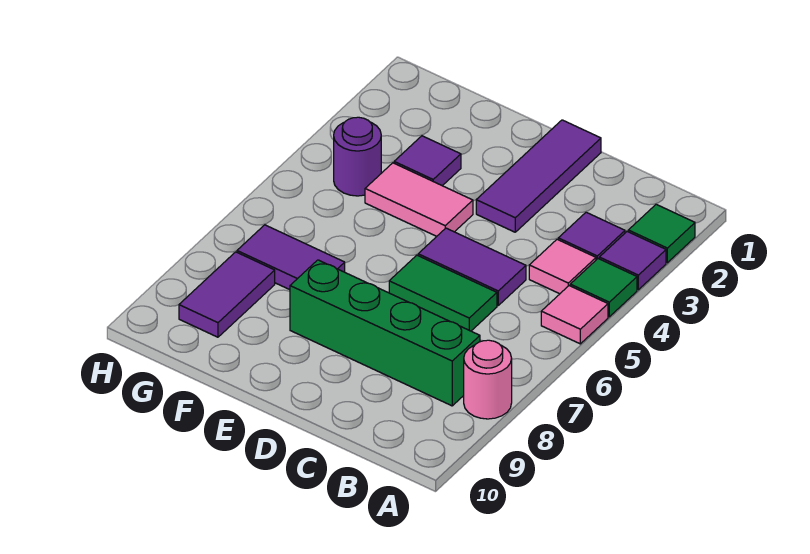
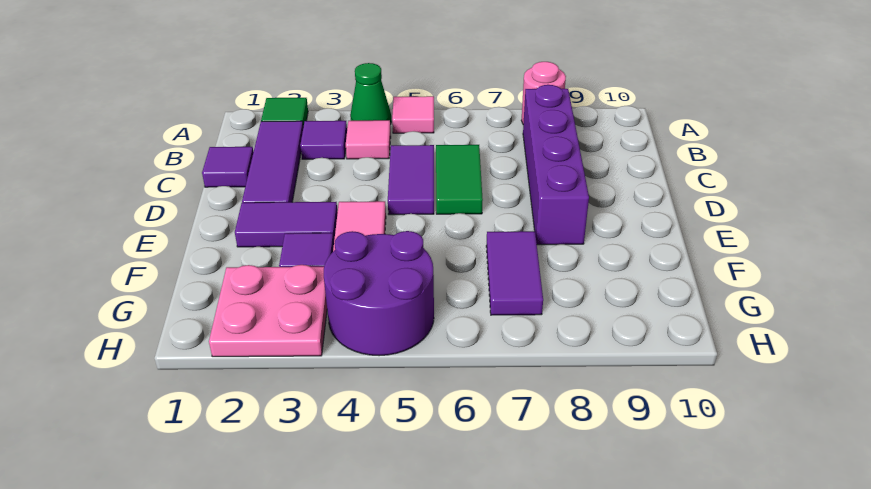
purple tile A3 level 1 -> purple tile C1 level 1
green tile A4 level 1 -> green cone A4 level 1
green brick B8:E8 level 1 -> purple brick B8:E8 level 1
purple tile D1:D3 level 1 -> purple tile B2:D2 level 1
none -> pink plate G2:H3 level 1
purple round brick G4 level 1 -> purple round brick G4:H5 level 1
purple tile G8:G9 level 1 -> purple tile E2:E3 level 1

